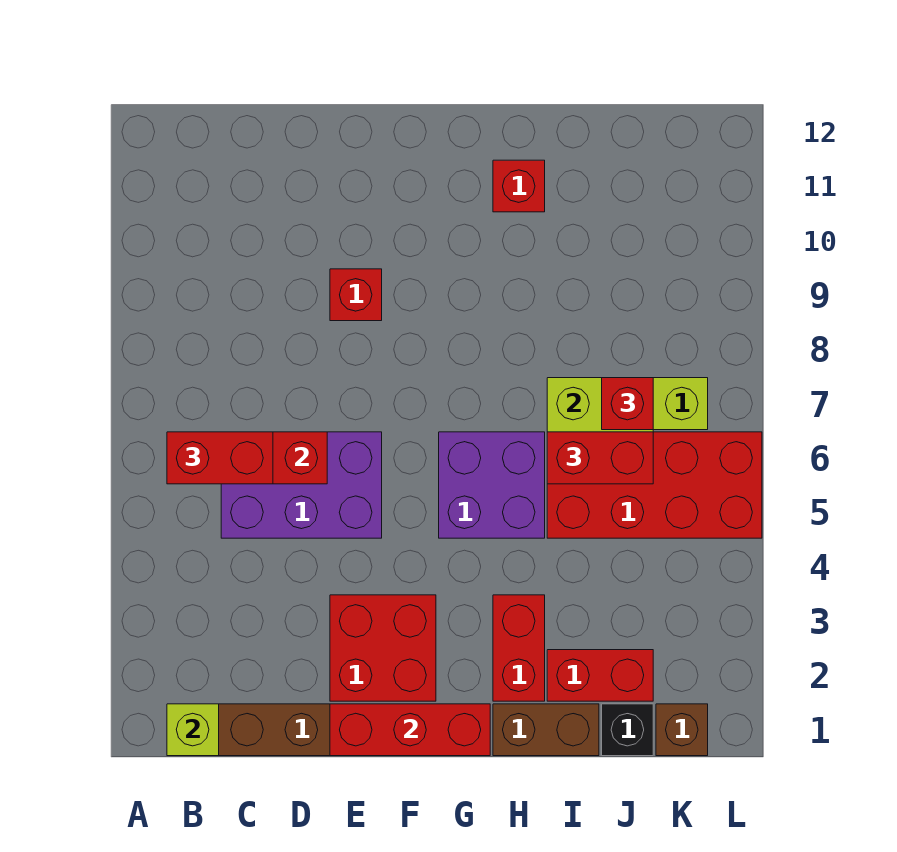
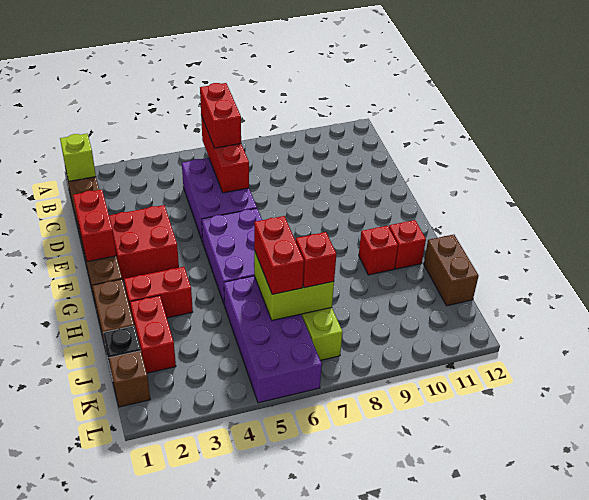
red brick E1:G1 level 2 -> red brick E1:F1 level 2
red brick E9 level 1 -> red brick H10 level 1
purple brick G5:H6 level 1 -> purple brick F5:H6 level 1
red brick I5:L6 level 1 -> purple brick I5:L6 level 1
none -> brown brick I12:J12 level 1

